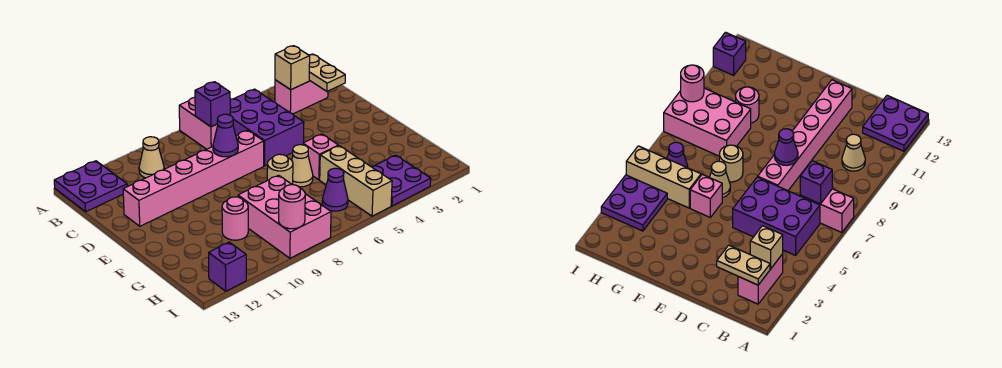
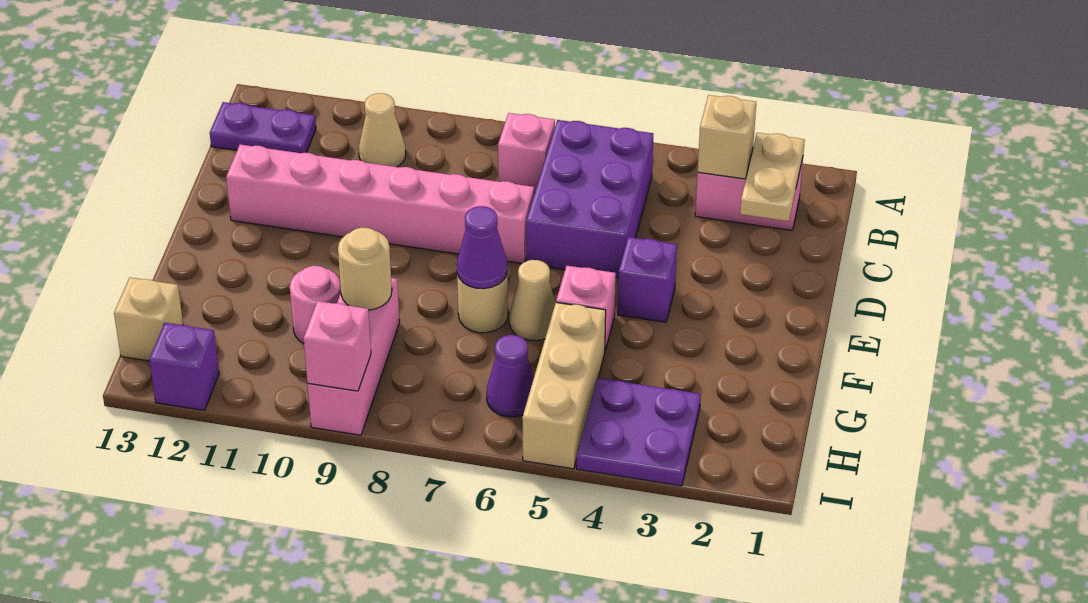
pink brick A7:B7 level 1 -> pink brick B7 level 1
purple plate A12:B13 level 1 -> purple plate B12:B13 level 1
purple brick B7 level 2 -> purple brick E4 level 1
purple cone D8 level 2 -> purple cone F7 level 2
pink brick G8:I9 level 1 -> pink brick G9:I9 level 1
none -> tan round brick G9 level 2
none -> tan brick H13 level 1
pink round brick I9 level 2 -> pink brick I9 level 2

